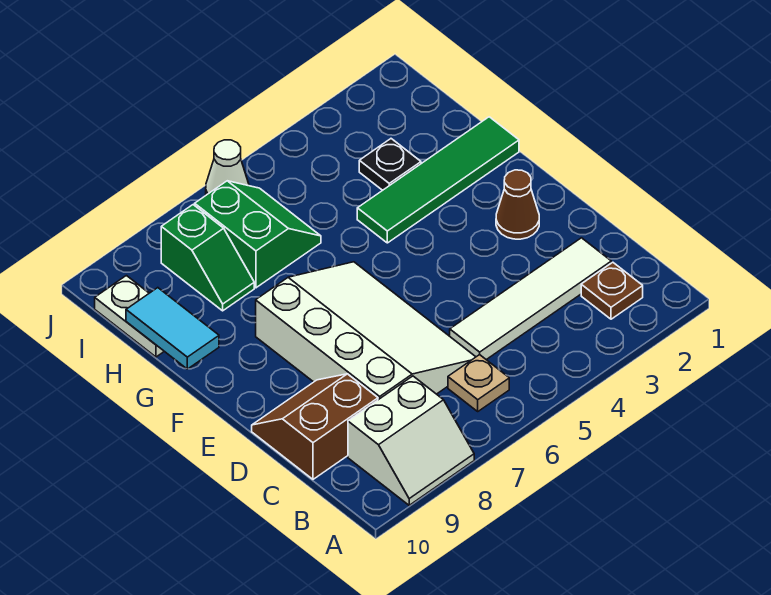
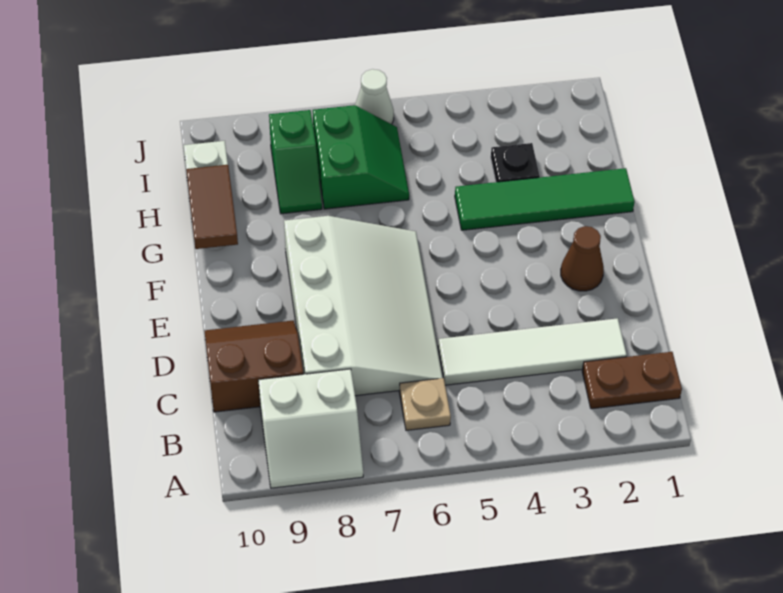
brown plate B2 level 1 -> brown plate B1:B2 level 1
cyan tile G10:H10 level 2 -> brown tile G10:H10 level 2

